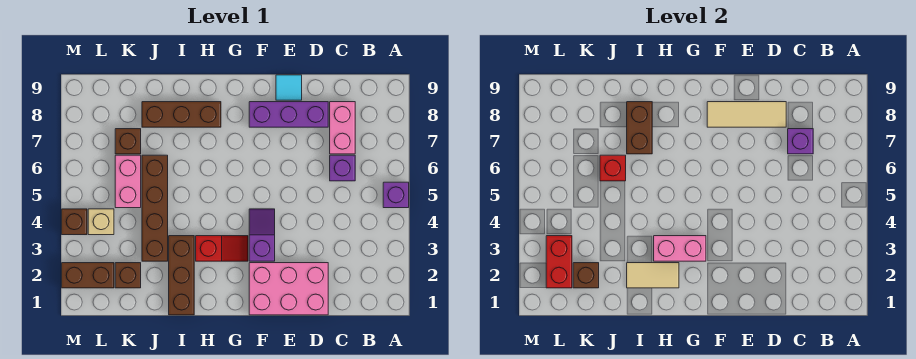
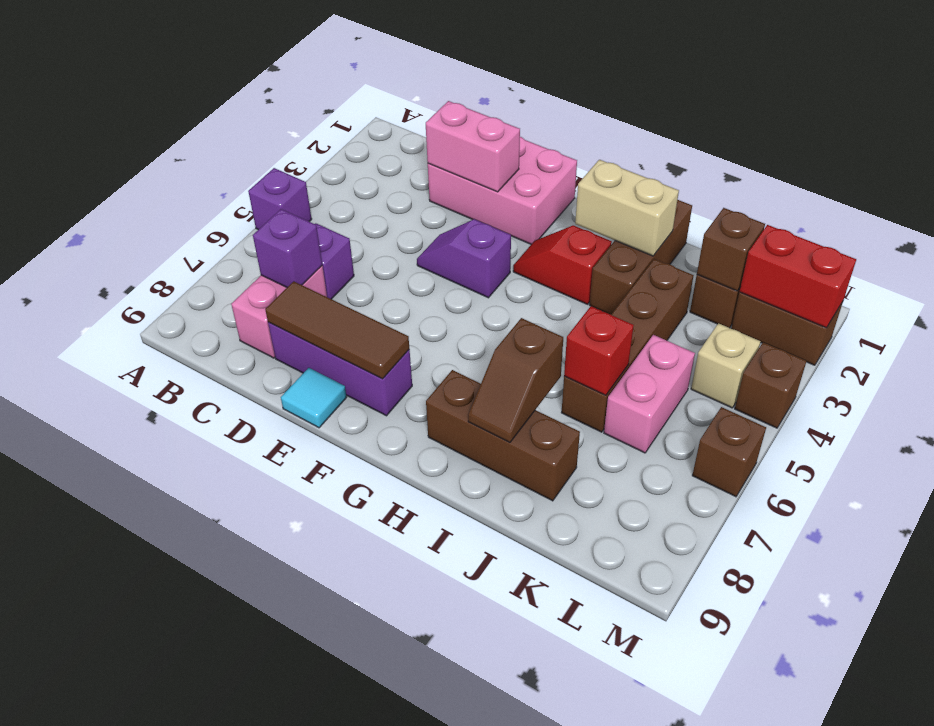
tan tile D8:F8 level 2 -> brown tile D8:F8 level 2
purple slope F3:F4 level 1 top 3 -> purple slope E4:F4 level 1 top F
pink brick G3:H3 level 2 -> pink brick D2:E2 level 2
tan tile H2:I2 level 2 -> tan brick H2:I2 level 2
brown brick I7:I8 level 2 -> brown slope I7:I8 level 2 top 7
brown brick K7 level 1 -> brown brick M6 level 1
red brick L2:L3 level 2 -> red brick L2:M2 level 2

